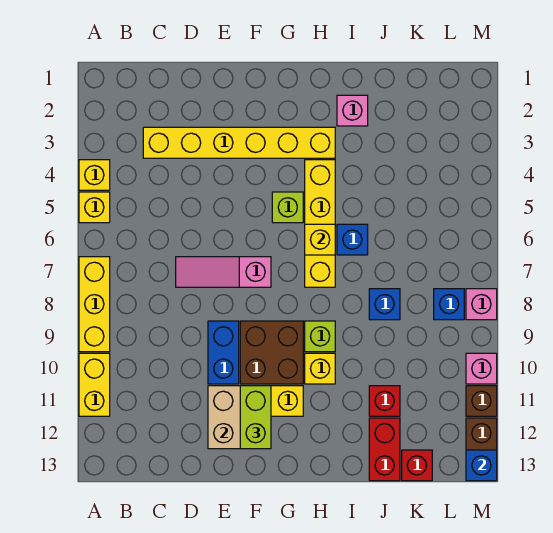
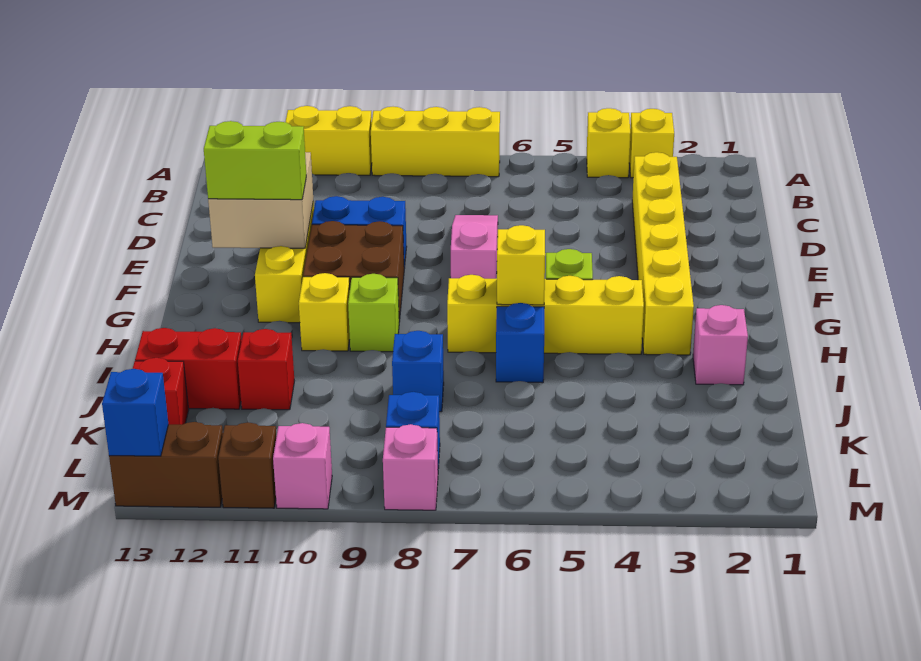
yellow brick A5 level 1 -> yellow brick A3 level 1

